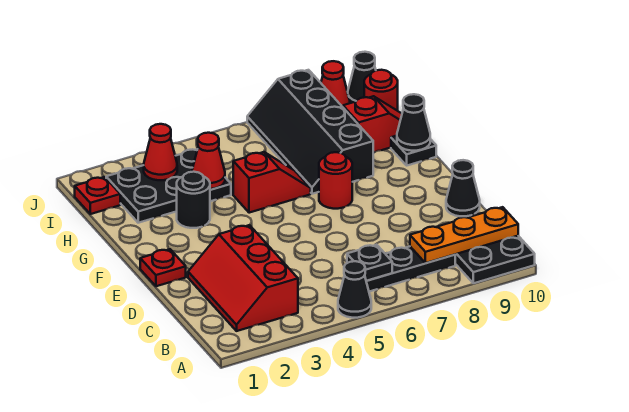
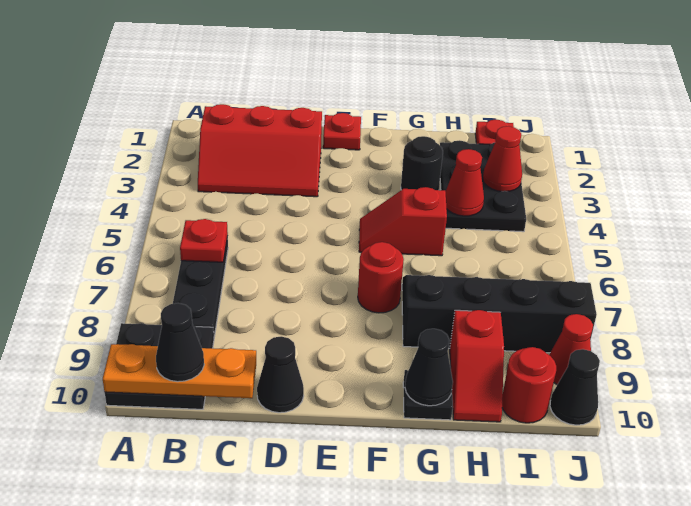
black cone A5 level 1 -> black cone B10 level 3
red slope B2:D3 level 1 top 3 -> red slope B2:D3 level 1 top 2
black plate B6 level 2 -> red plate B6 level 2
orange plate B8:B10 level 2 -> orange plate A10:C10 level 2
red slope G5:G6 level 1 top 5 -> red slope F5:G5 level 1 top G

